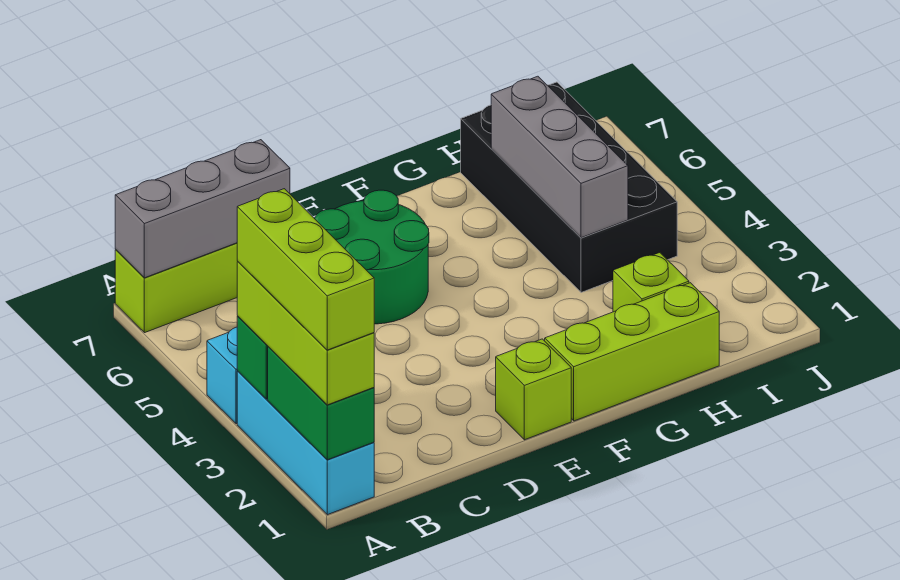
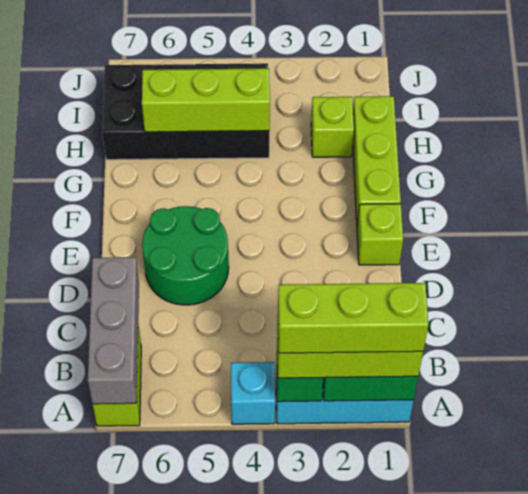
grey brick H4:H6 level 2 -> lime brick H4:H6 level 2

